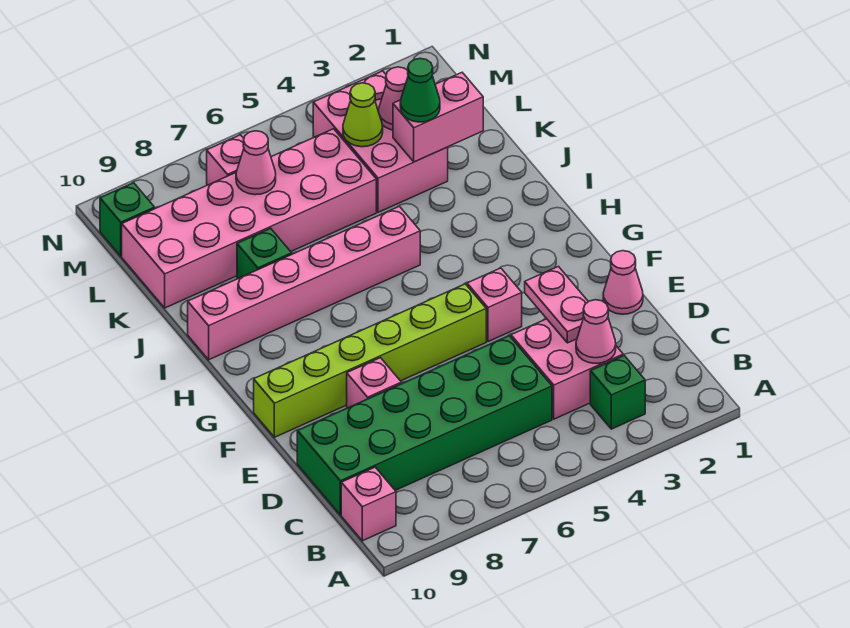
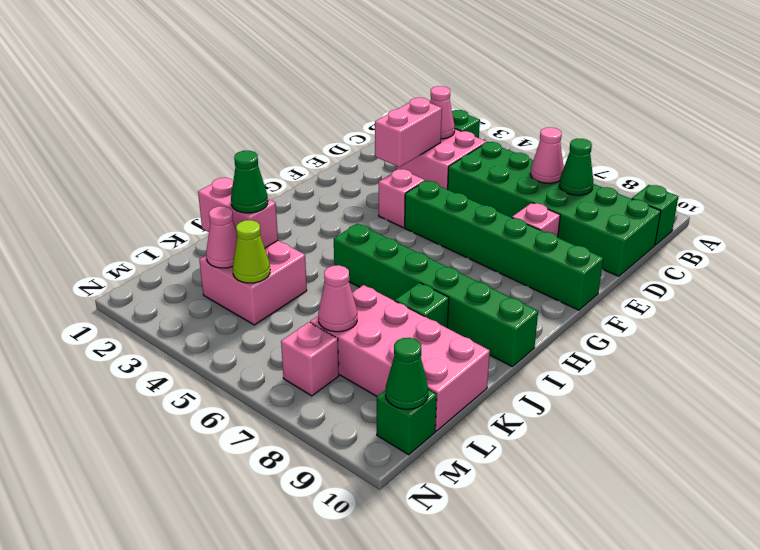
pink brick B10 level 1 -> green brick B10 level 1
none -> green cone C8 level 2
pink plate D3:E3 level 2 -> pink brick D3:E3 level 2
pink cone E1 level 1 -> pink cone C7 level 2
lime brick F5:F10 level 1 -> green brick F5:F10 level 1
pink brick I5:I10 level 1 -> green brick I5:I10 level 1
pink brick K3:M4 level 1 -> pink brick K3:L4 level 1
pink brick K5:L10 level 1 -> pink brick K7:L10 level 1
none -> green cone M10 level 2

